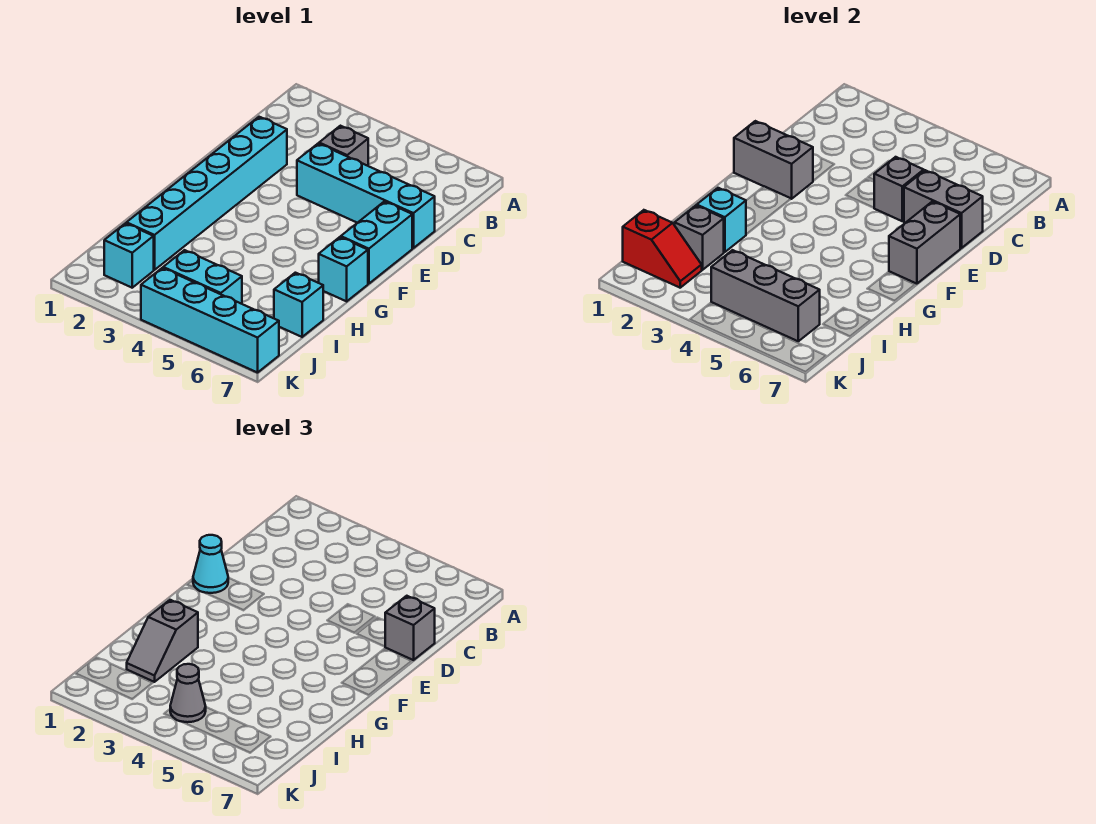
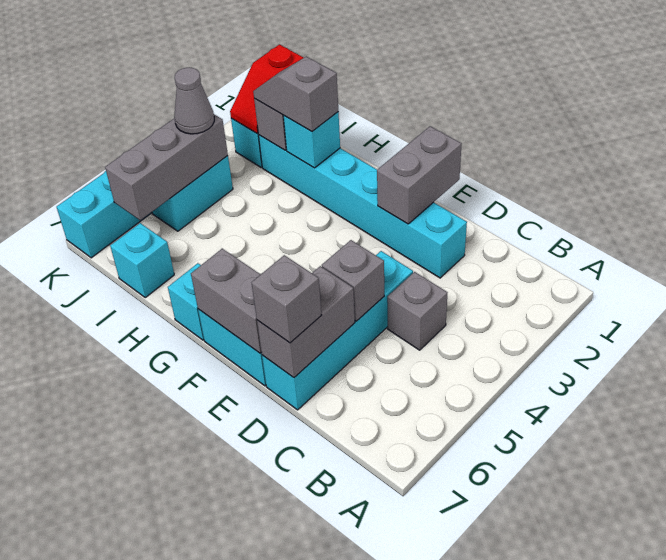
cyan cone E1 level 3 -> none

